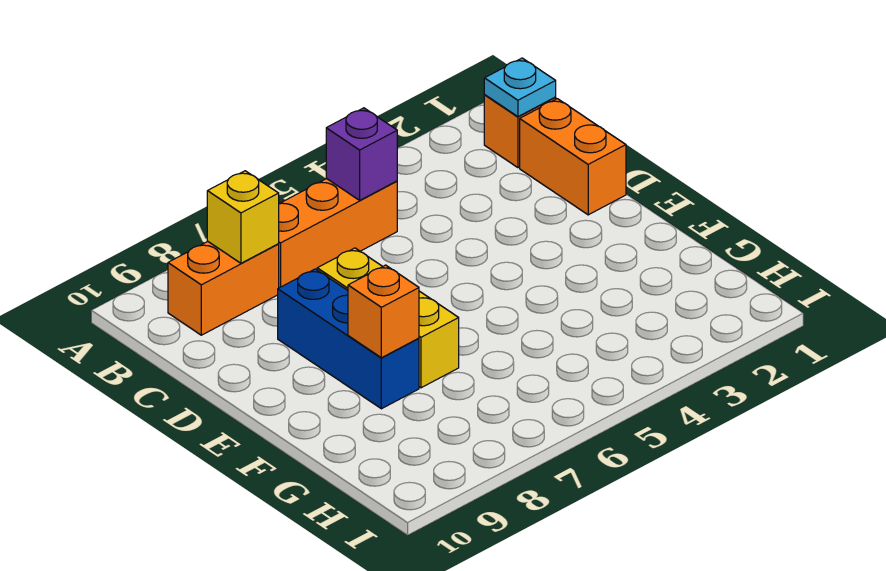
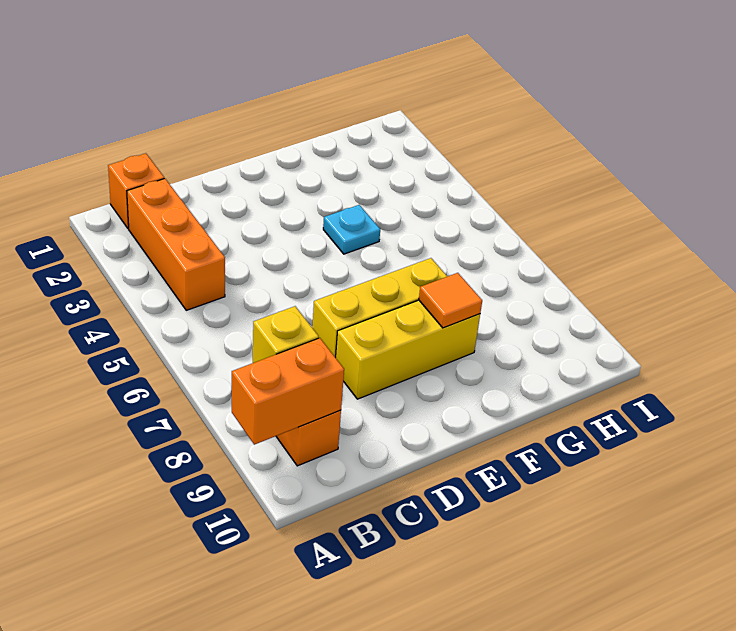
cyan plate B1 level 2 -> cyan plate F4 level 1
orange brick B5:B7 level 1 -> orange brick B2:B4 level 1
purple brick B5 level 2 -> none
orange brick C1:D1 level 1 -> orange brick A9:B9 level 2
blue brick D8:F8 level 1 -> yellow brick D8:F8 level 1
orange brick F8 level 2 -> orange tile F8 level 2

